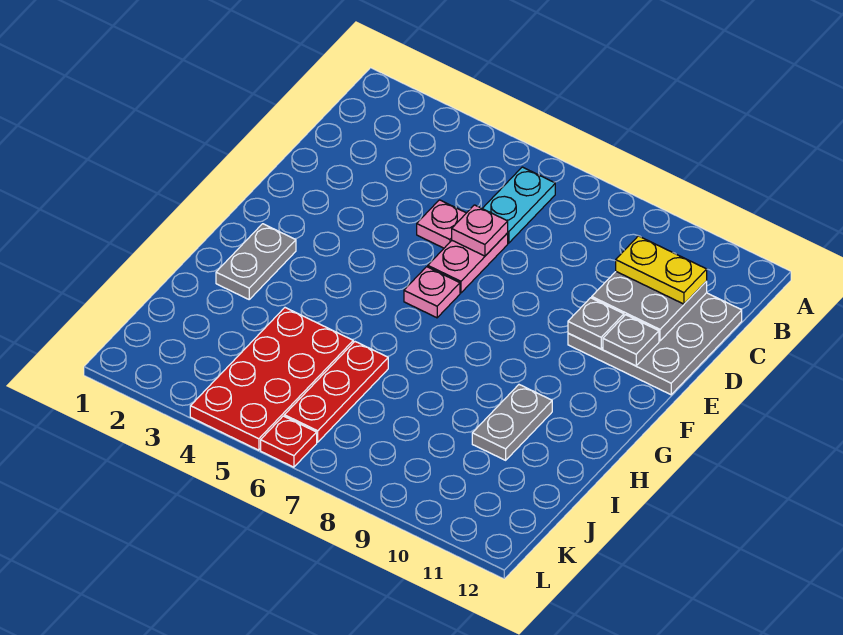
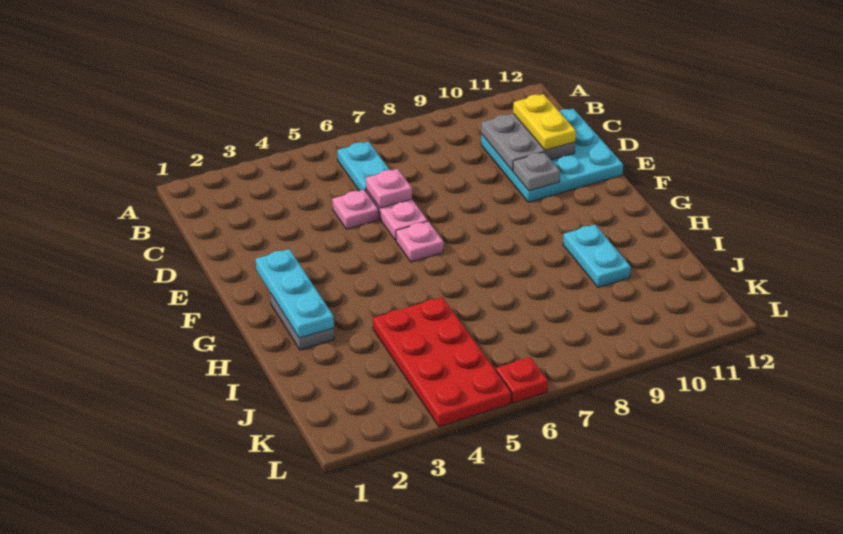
grey plate C10:E12 level 1 -> cyan plate C10:E12 level 1
yellow plate C10:C11 level 3 -> yellow plate C11:D11 level 3
grey plate E11 level 2 -> none
none -> cyan plate F2:H2 level 2
grey plate H10:I10 level 1 -> cyan plate H10:I10 level 1
red plate I6:K6 level 1 -> none

